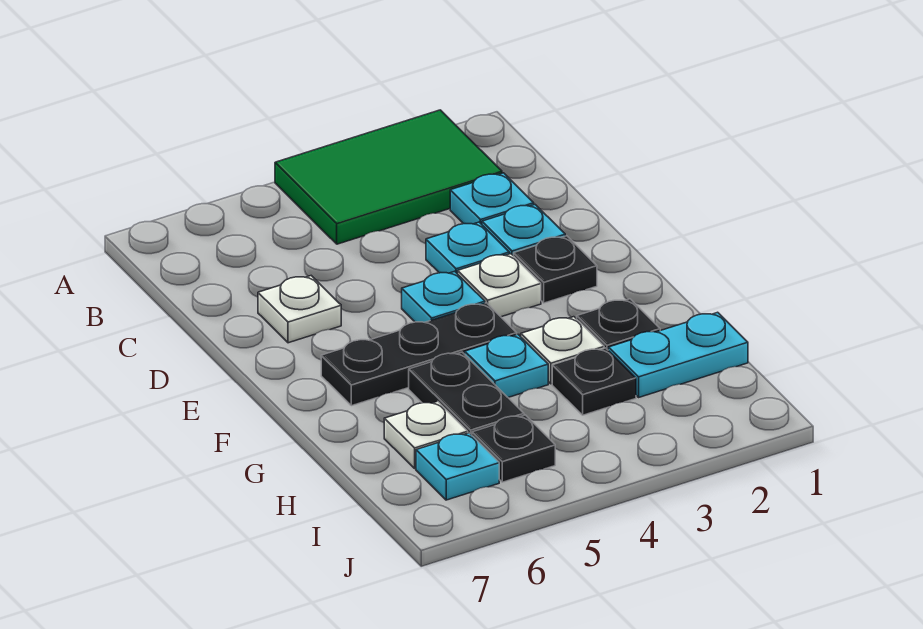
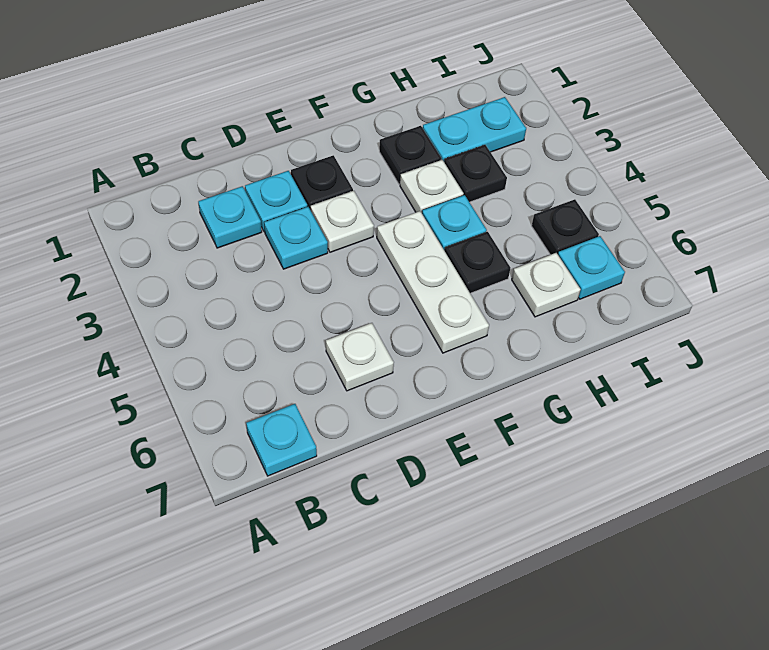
green tile A2:B4 level 1 -> none
cyan plate E4 level 1 -> cyan plate B7 level 1
black plate F4:F6 level 1 -> white plate F4:F6 level 1
black plate G5:H5 level 1 -> black plate G5 level 1
cyan plate H1:H2 level 1 -> cyan plate H2:I2 level 1

